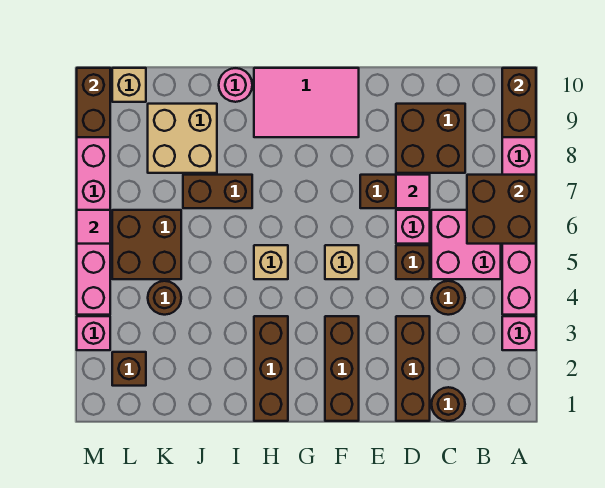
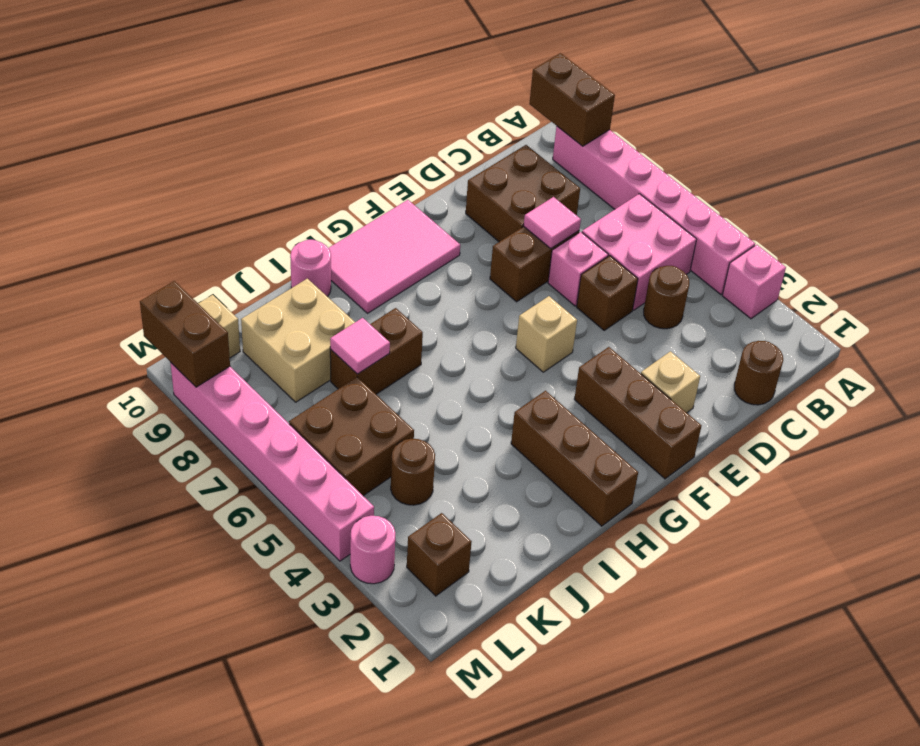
brown brick A6:B7 level 2 -> none
brown brick D1:D3 level 1 -> none
tan brick H5 level 1 -> tan brick E2 level 1
pink brick M3 level 1 -> pink round brick M3 level 1
pink tile M6 level 2 -> pink tile J7 level 2

